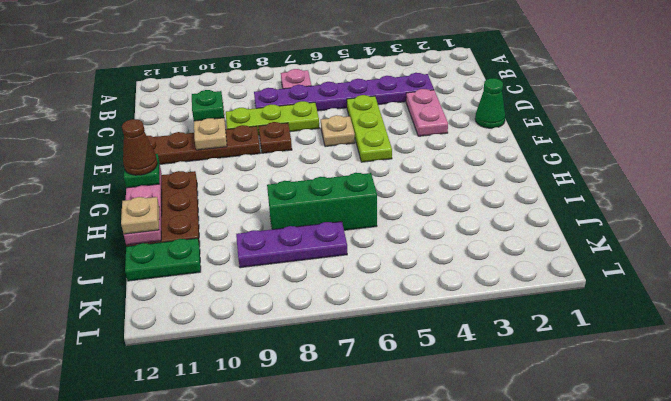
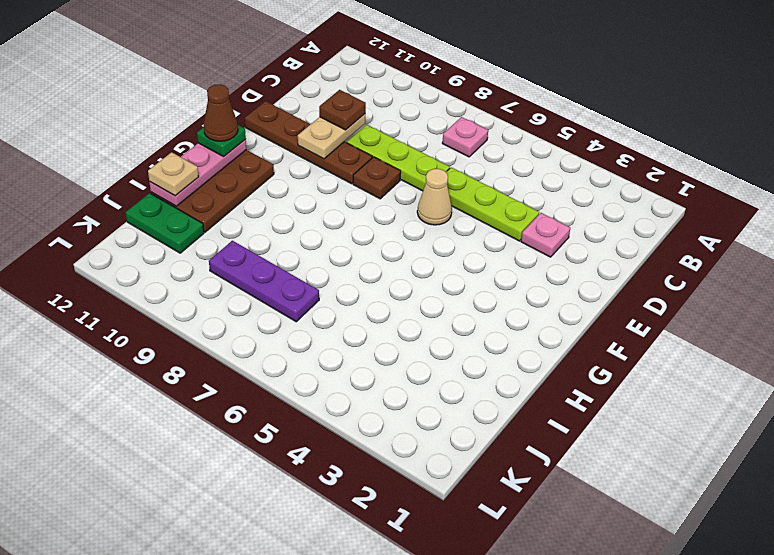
purple plate C3:C8 level 1 -> none
pink plate D3:E3 level 1 -> pink plate D3 level 1
lime plate D5:F5 level 1 -> lime plate D4:D6 level 1
green plate D10 level 3 -> brown plate D10 level 3
green cone E1 level 1 -> none
tan plate E6 level 1 -> tan cone E6 level 1
green brick I6:I8 level 1 -> none

